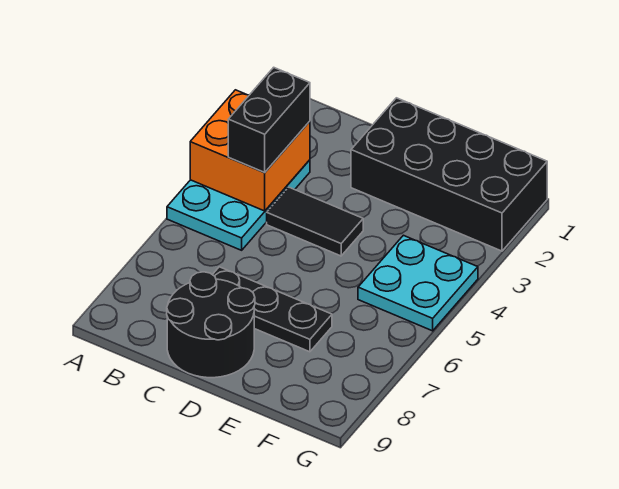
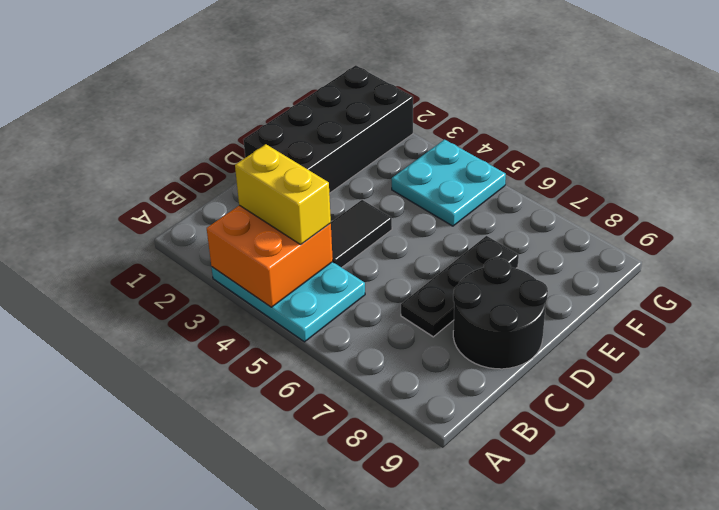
black brick B3:B4 level 3 -> yellow brick B3:B4 level 3

